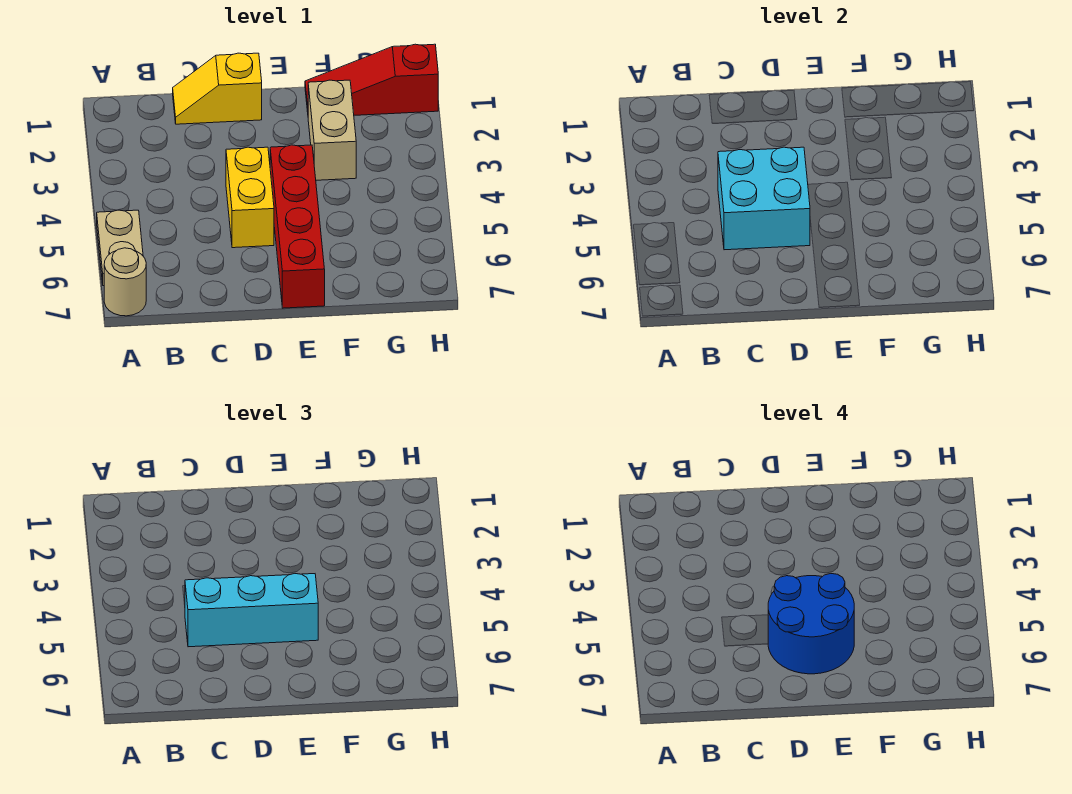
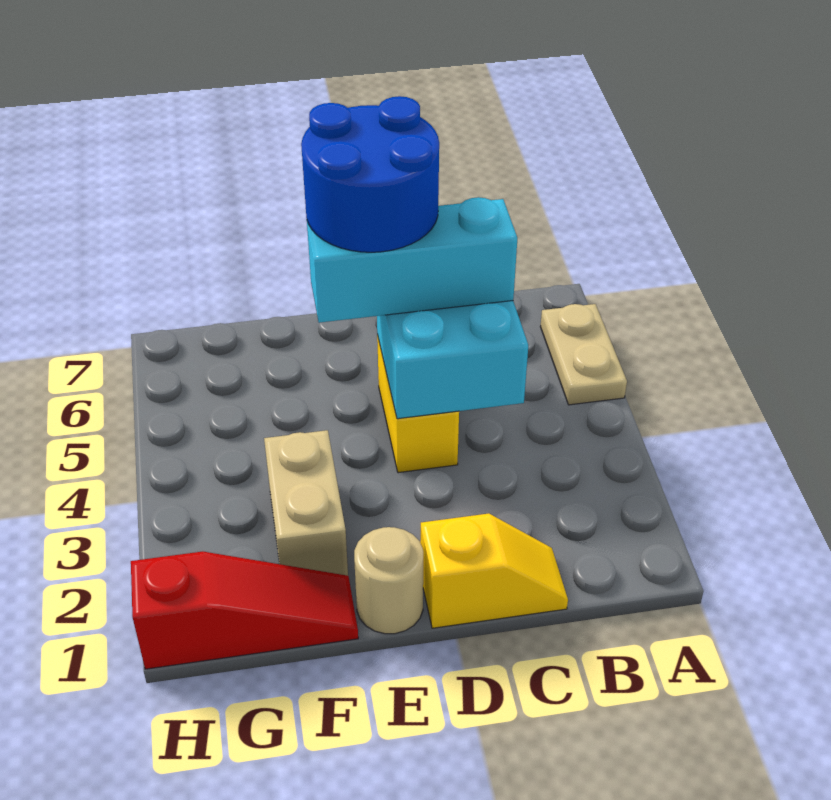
tan round brick A7 level 1 -> tan round brick E1 level 1
red brick E4:E7 level 1 -> none

